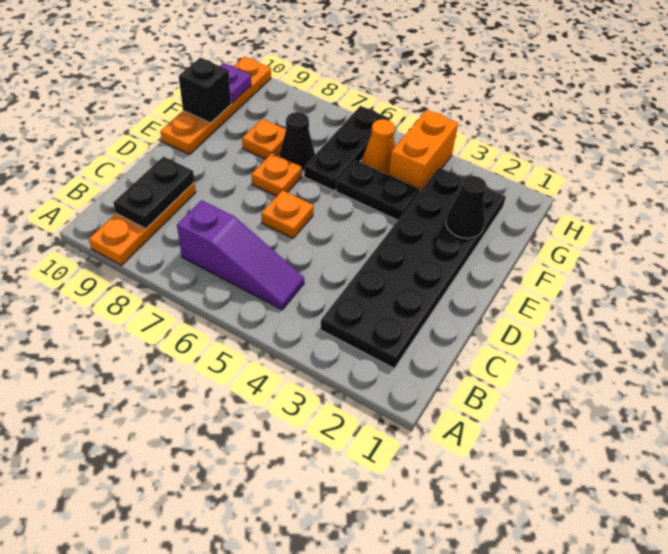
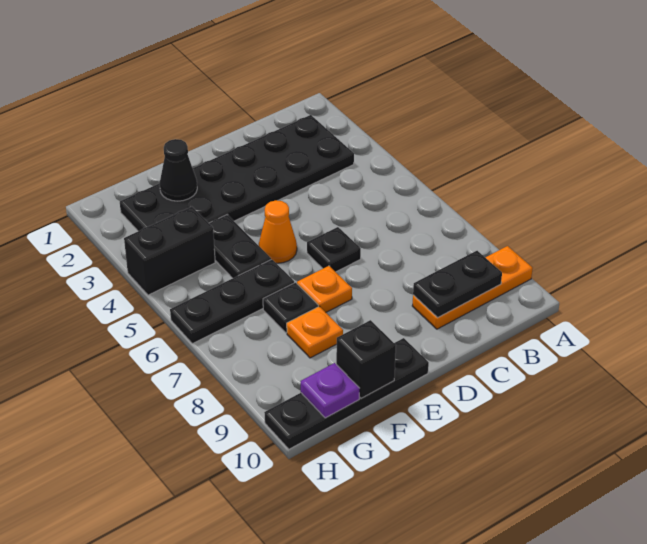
purple slope B5:B7 level 1 top 7 -> none
orange plate D6 level 1 -> black plate D6 level 1
orange plate E10:H10 level 1 -> black plate E10:H10 level 1
black cone F7 level 1 -> black plate F7 level 1
orange brick G4:H4 level 1 -> black brick G4:H4 level 1
orange cone G5 level 1 -> orange cone E5 level 1

